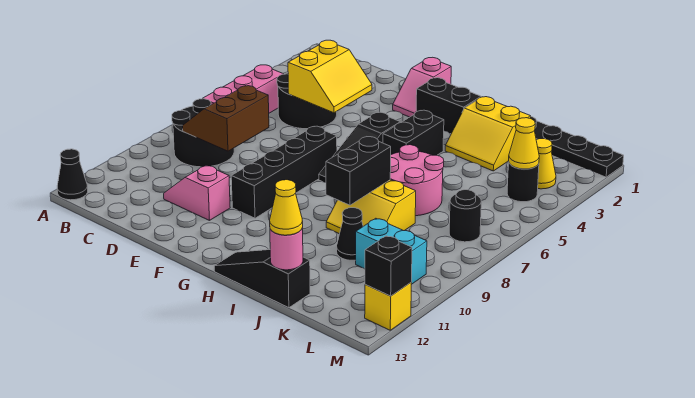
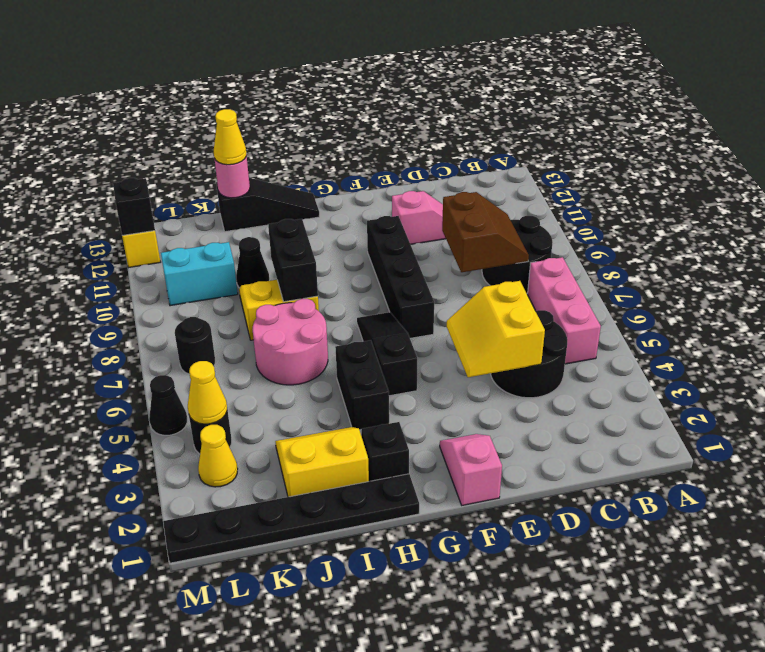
black cone A13 level 1 -> black cone M5 level 1
black brick G2:H2 level 1 -> black brick H2 level 1

